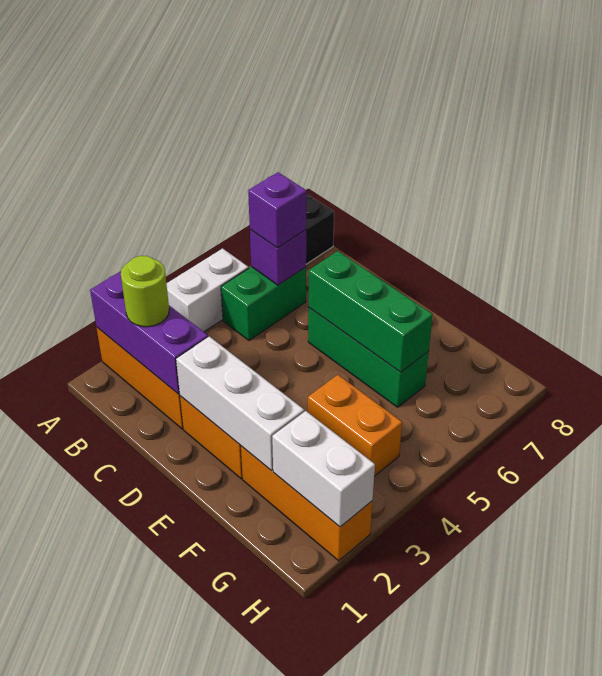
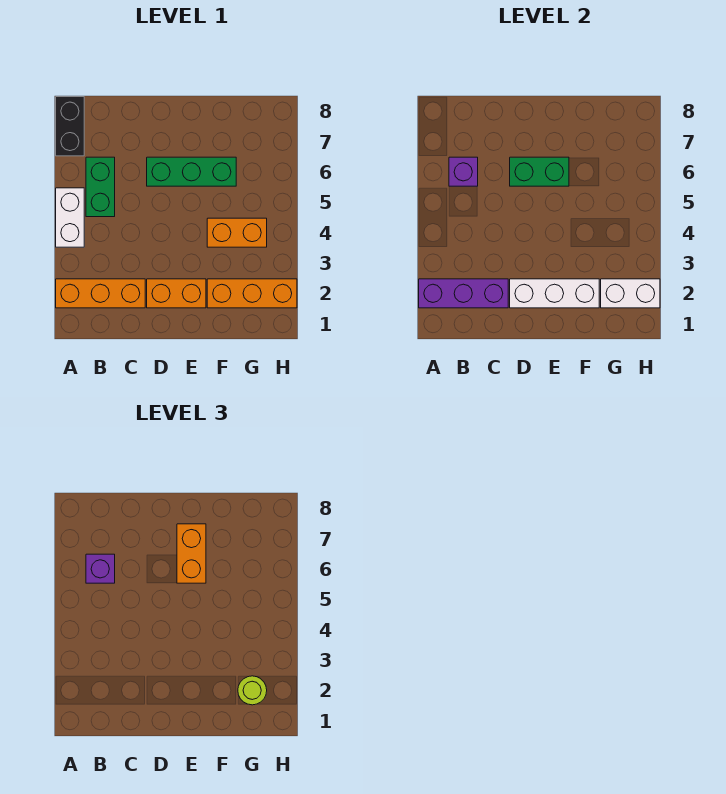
lime round brick B2 level 3 -> lime round brick G2 level 3
green brick D6:F6 level 2 -> green brick D6:E6 level 2
none -> orange brick E6:E7 level 3

